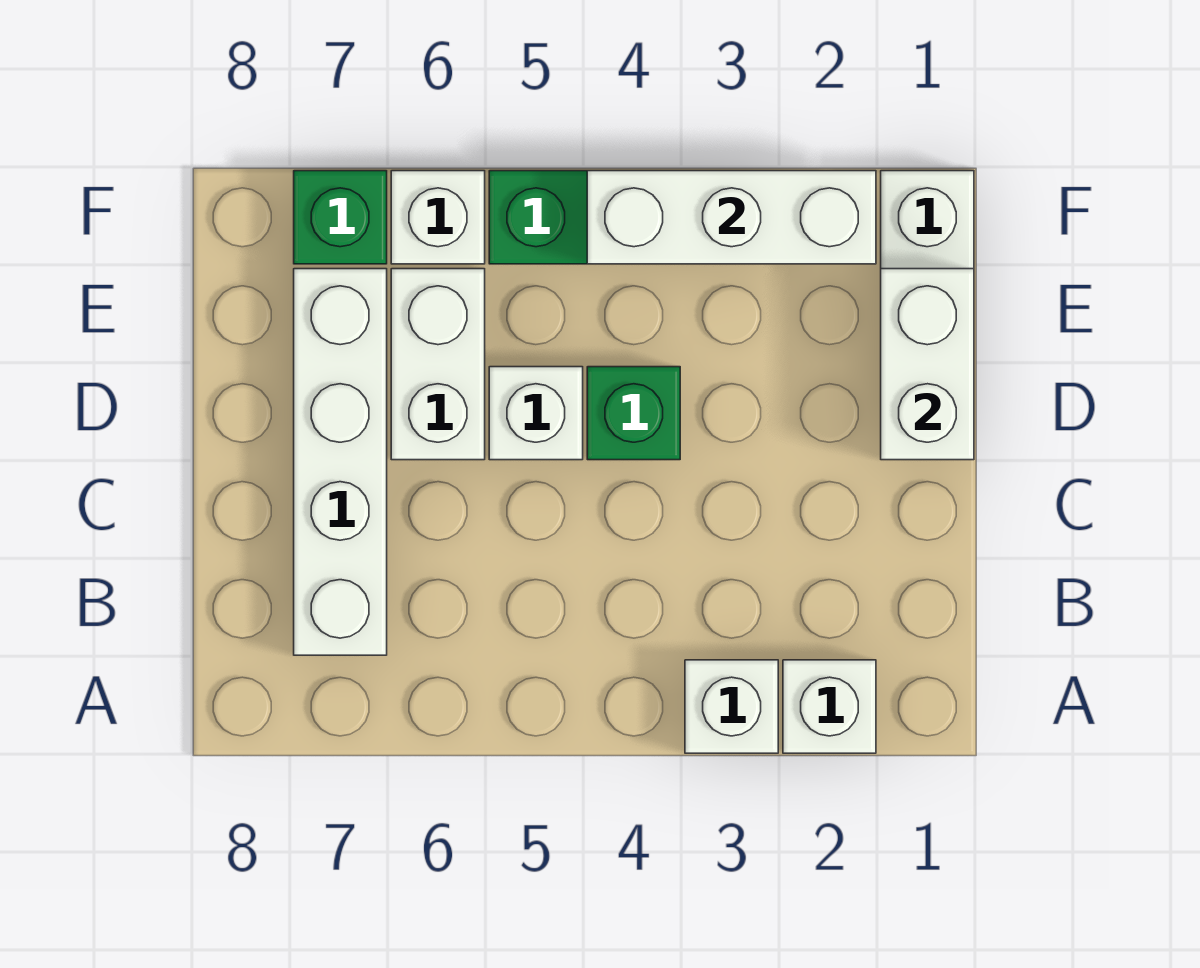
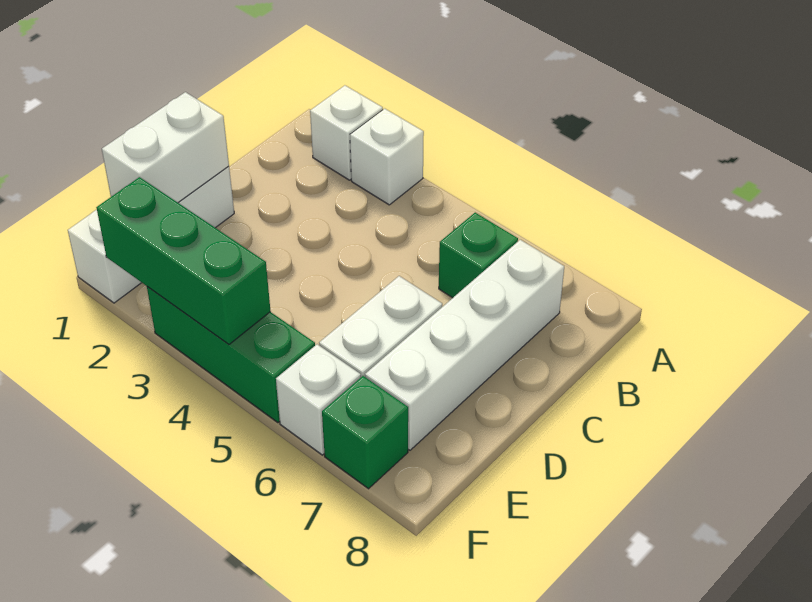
green brick D4 level 1 -> green brick B6 level 1
white brick D5 level 1 -> none
white brick F2:F4 level 2 -> green brick F2:F4 level 2

